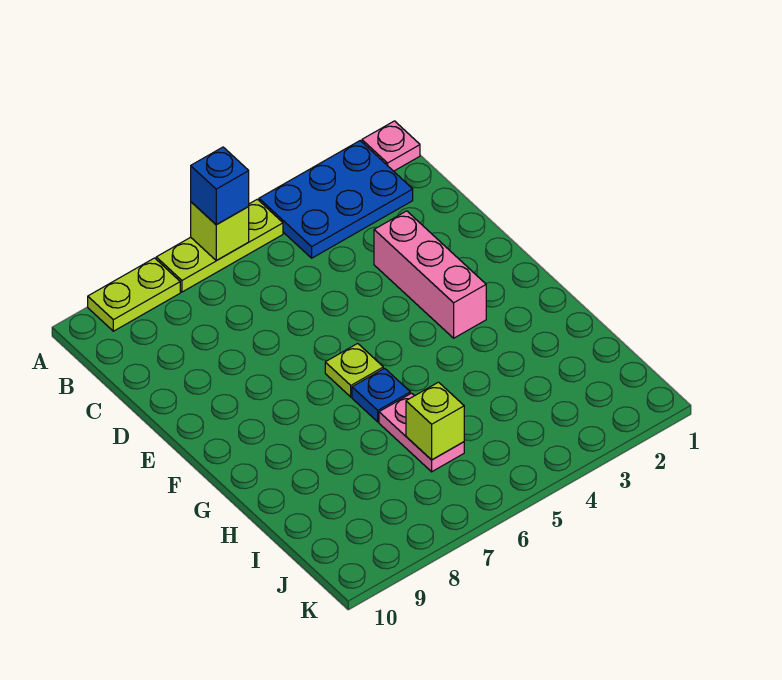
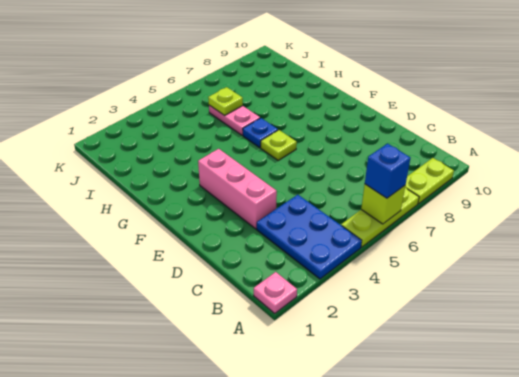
blue plate A2:B4 level 1 -> blue plate A3:C4 level 1
lime brick I6 level 2 -> lime plate I6 level 2

